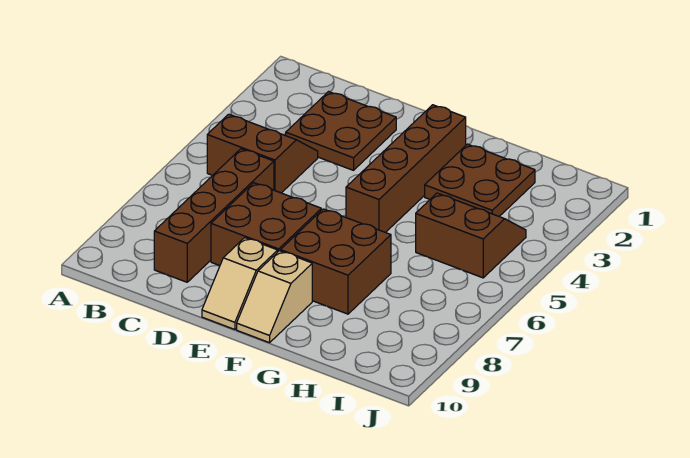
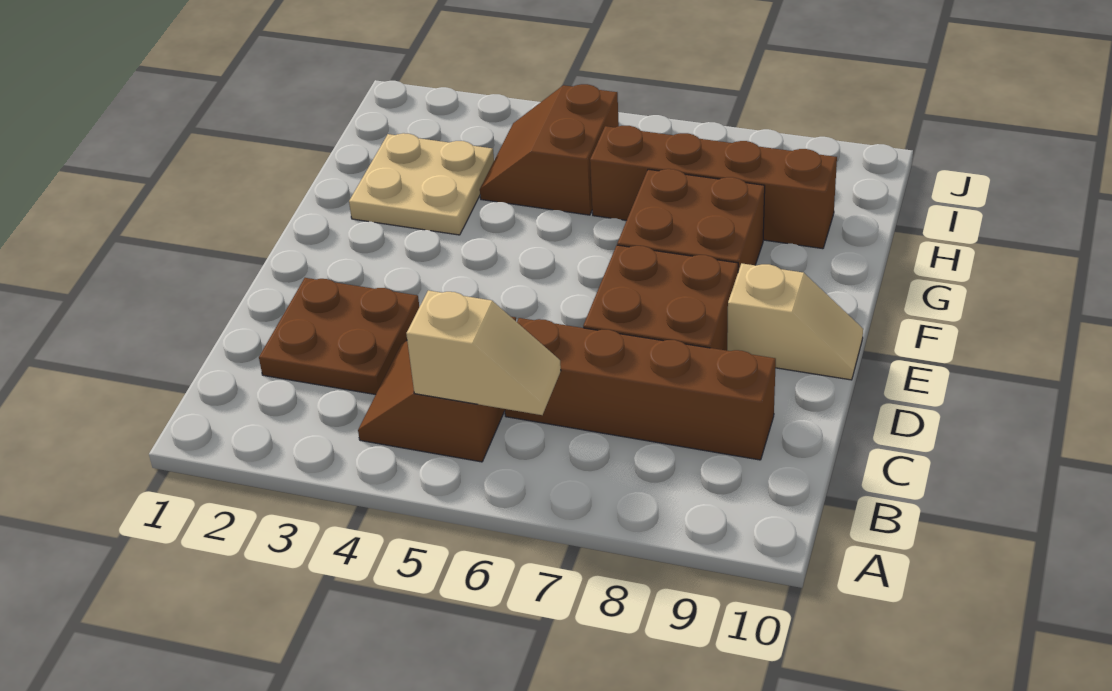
brown brick F2:F5 level 1 -> brown brick H6:H9 level 1
tan slope F9:F10 level 1 top 9 -> tan slope B5:B6 level 2 top 5
brown plate G2:H3 level 1 -> tan plate G2:H3 level 1

